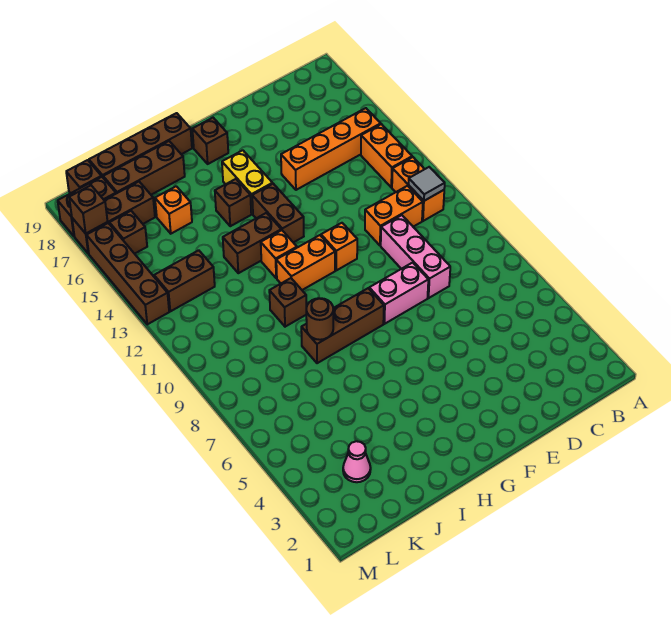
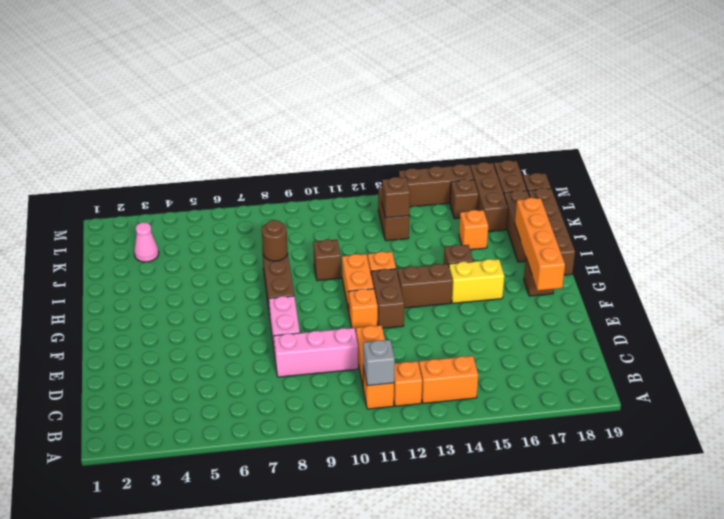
grey tile B11 level 2 -> grey brick B11 level 2
orange brick B15:E15 level 1 -> orange brick F18:I18 level 2
brown brick H13:I13 level 1 -> brown brick F12:G12 level 1
brown brick M13:M16 level 1 -> brown brick M14:M16 level 1
brown brick M17 level 2 -> brown brick K13 level 2

